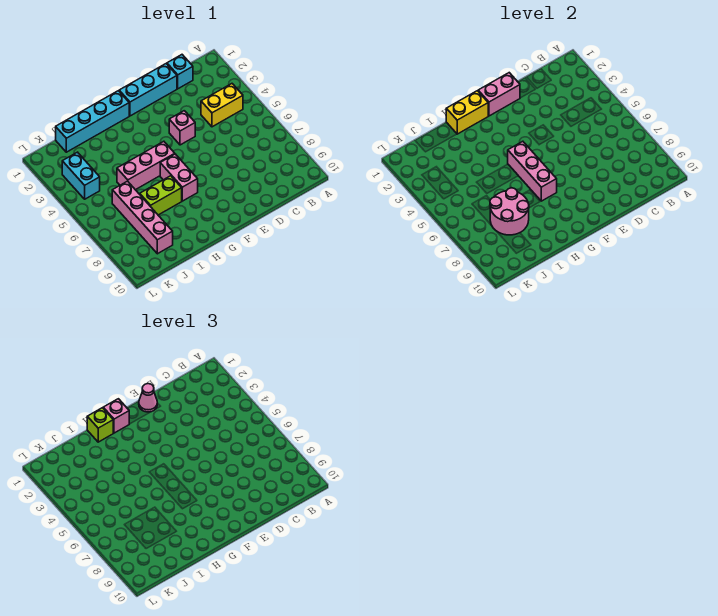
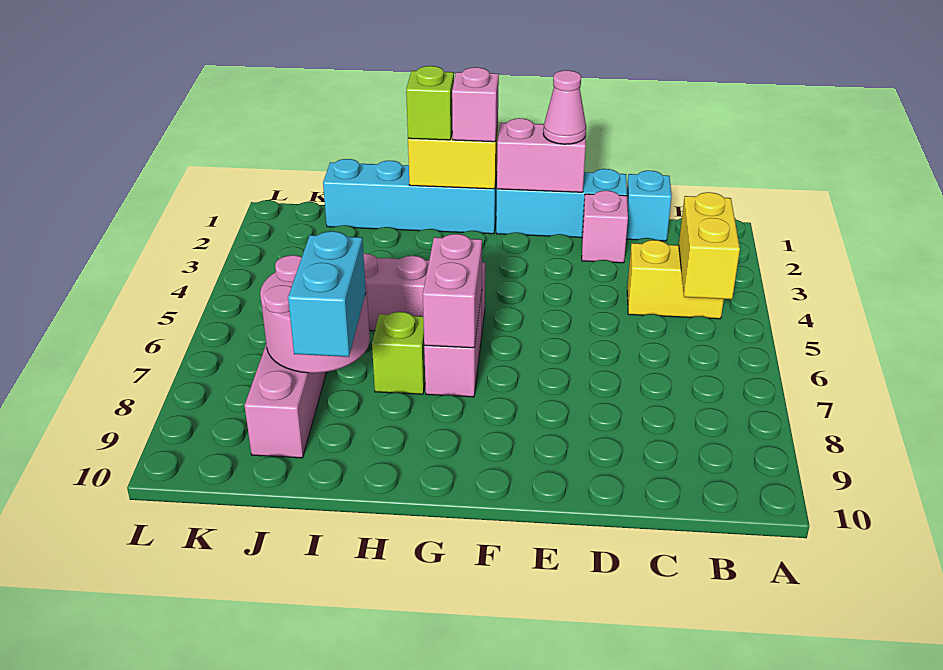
none -> yellow brick B4:B5 level 2
pink brick E4 level 1 -> pink brick D2 level 1
pink brick G5:G7 level 2 -> pink brick G6:G7 level 2
lime brick H7:I7 level 1 -> lime brick H7 level 1
cyan brick K3:K4 level 1 -> cyan brick I8:I9 level 3

